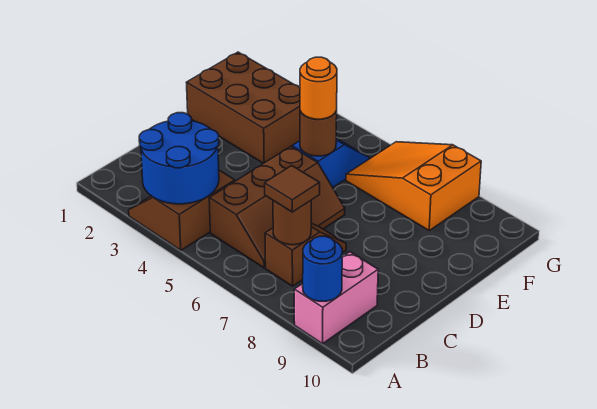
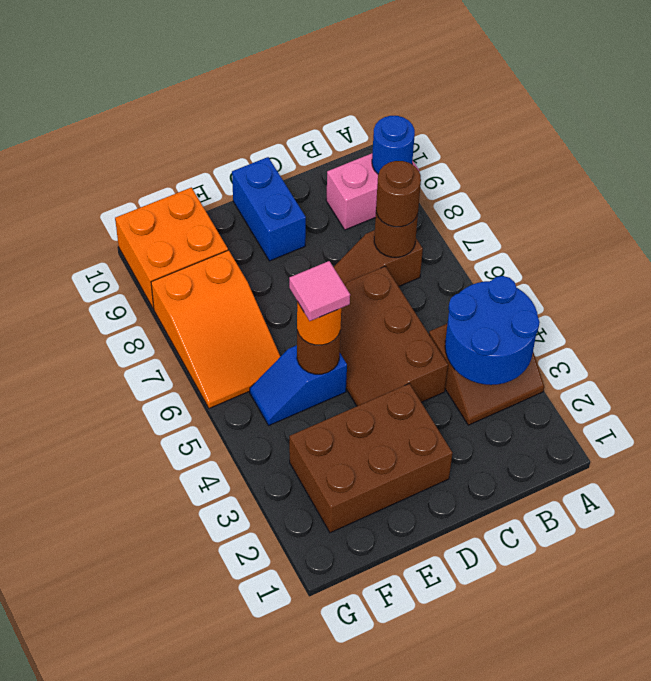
brown slope B5:D6 level 1 top 5 -> brown slope C4:D6 level 1 top C
brown tile B7 level 3 -> brown round brick B7 level 3
none -> blue brick D9:D10 level 1
brown brick E1:F3 level 1 -> brown brick D2:F3 level 1
none -> pink tile E5 level 4
none -> orange brick F9:G10 level 1

